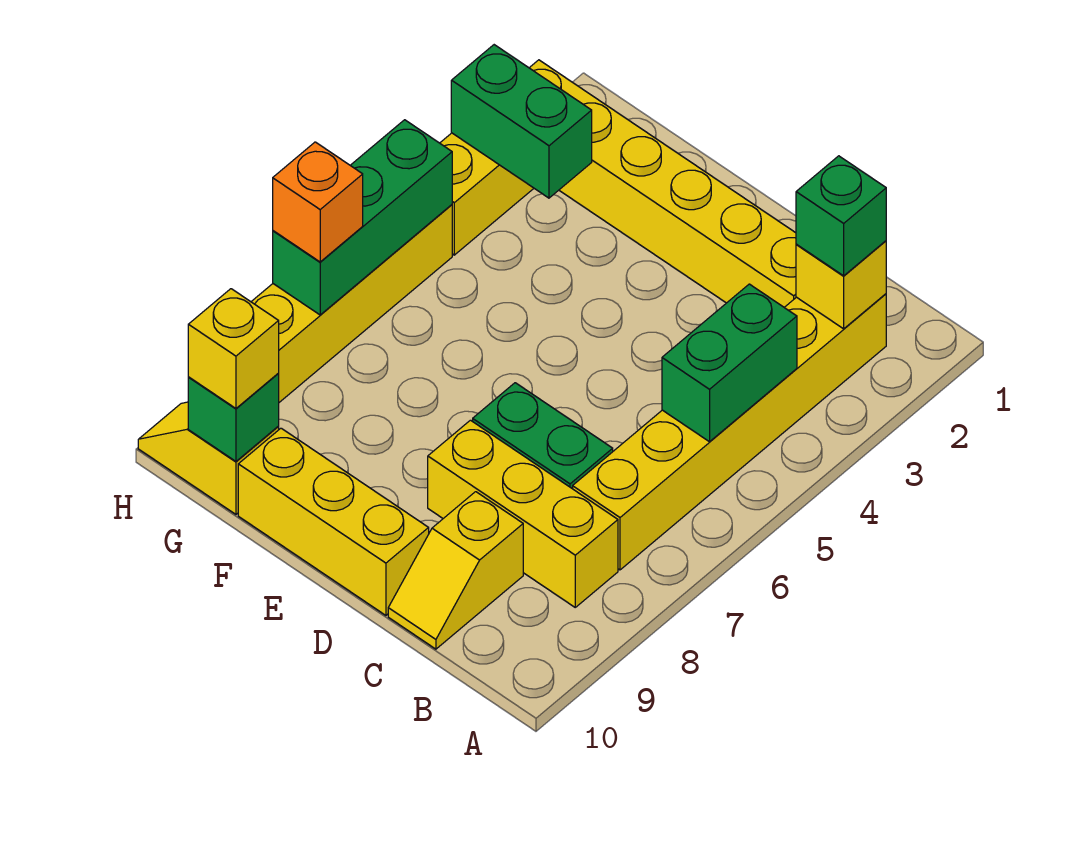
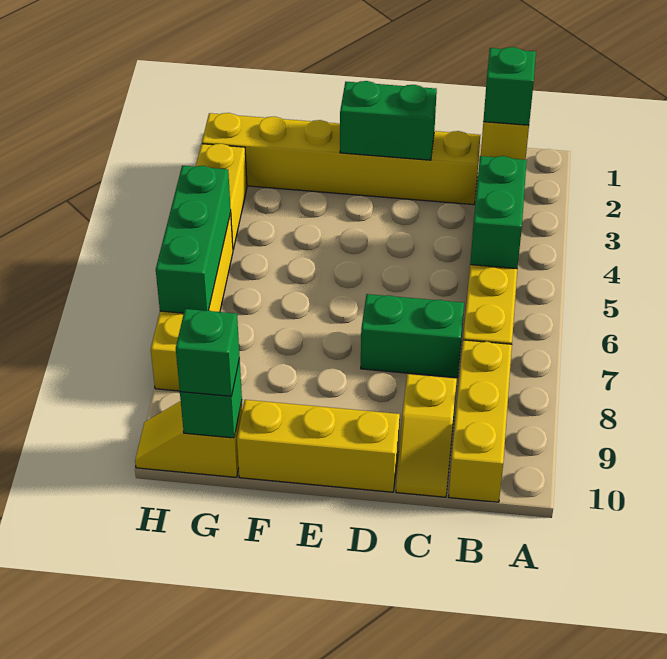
yellow brick B8:D8 level 1 -> yellow brick B8:B10 level 1
green brick G3:H3 level 2 -> green brick D2:E2 level 2
yellow brick G10 level 3 -> green brick G10 level 3
orange brick H7 level 3 -> none

